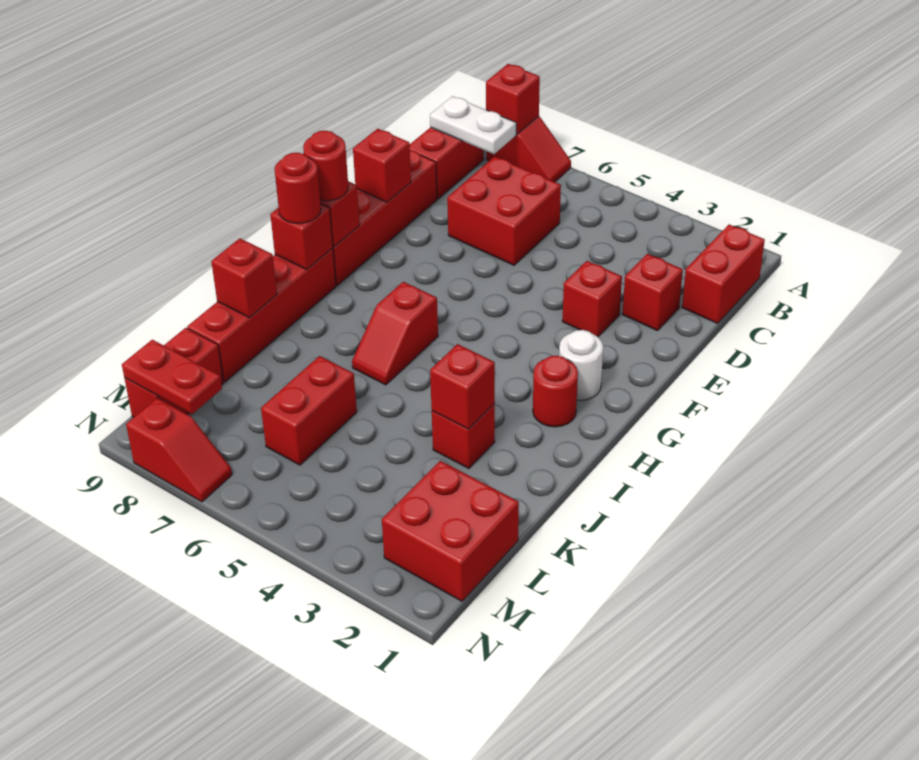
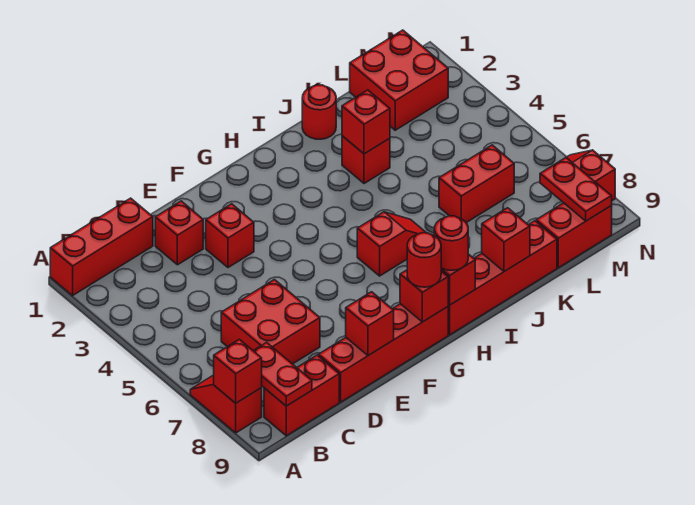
red brick B1:C1 level 1 -> red brick A1:C1 level 1
white plate B8:B9 level 2 -> red plate B8:B9 level 2
white round brick G2 level 1 -> none
red round brick H2 level 1 -> red round brick J1 level 1

